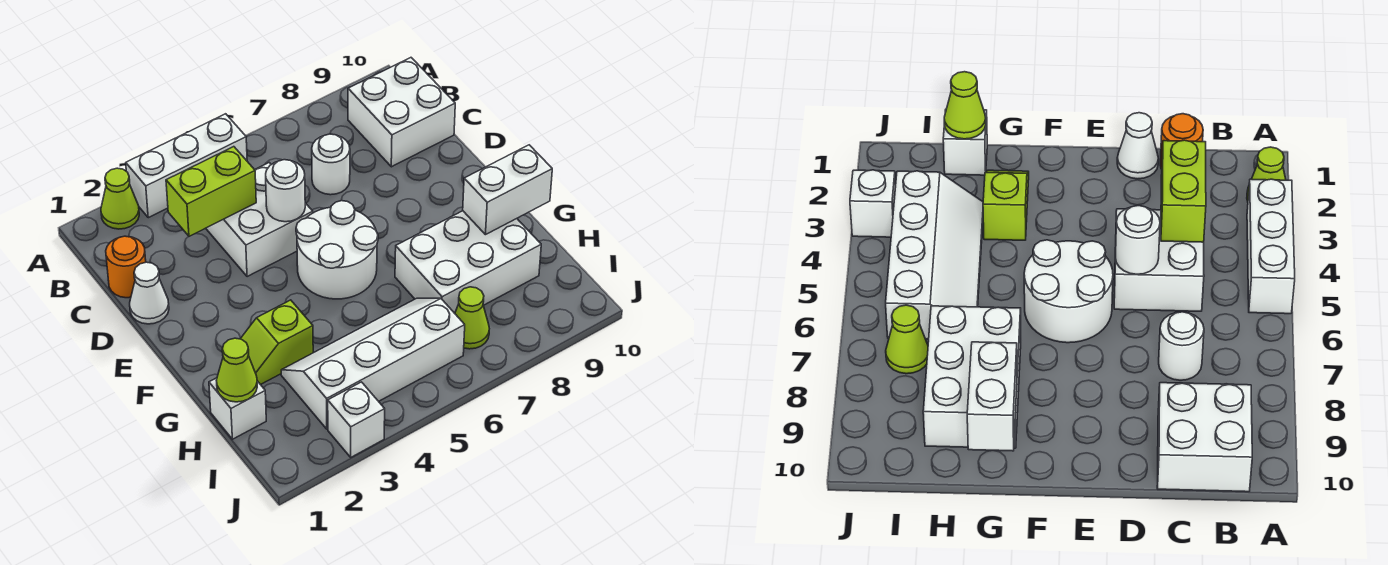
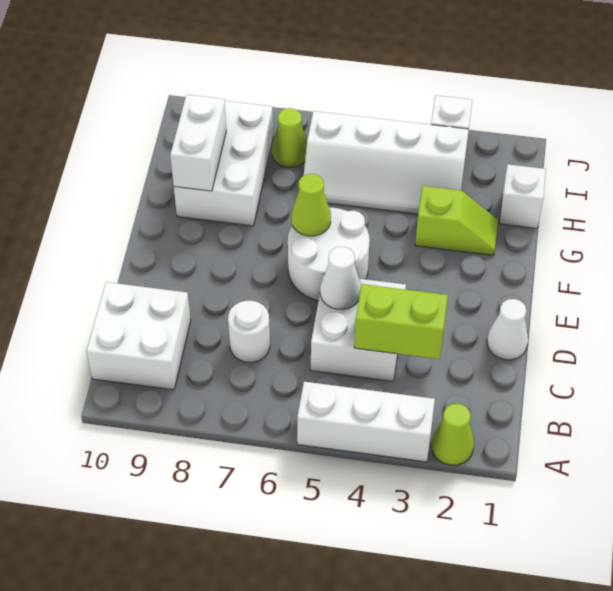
orange round brick C1 level 1 -> none
white round brick D5 level 2 -> white cone D5 level 2
white brick G7:H9 level 1 -> white brick G8:I9 level 1
white brick G9:G10 level 2 -> white brick G9:H9 level 2
lime cone H1 level 2 -> lime cone F6 level 2

